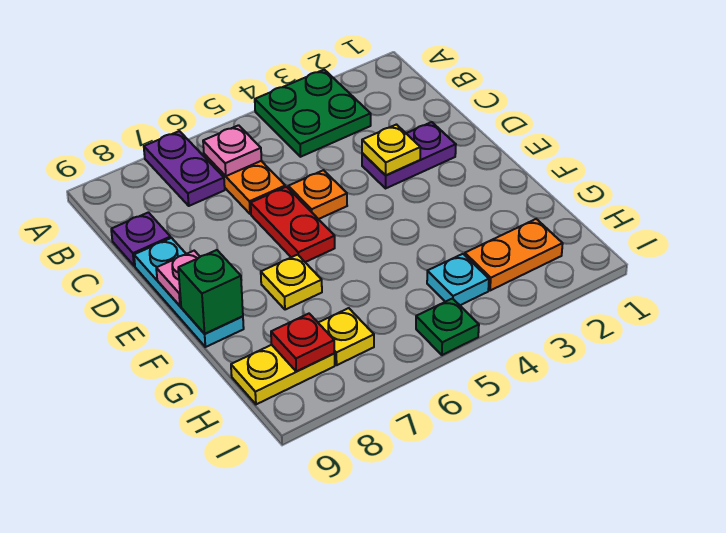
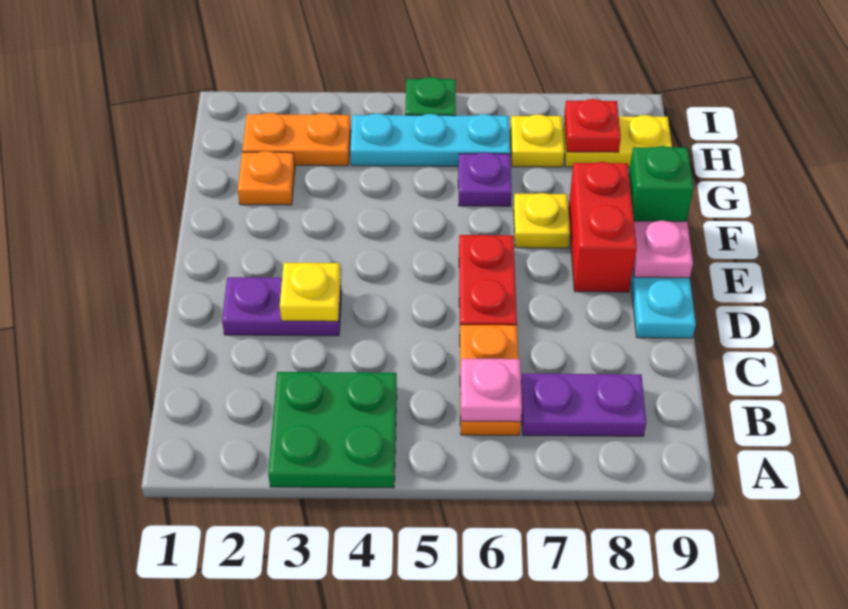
purple plate A7:B7 level 1 -> purple plate B7:B8 level 1
purple plate C9 level 1 -> purple plate G6 level 1
orange plate D5 level 1 -> orange plate G2 level 1
none -> red brick E8:F8 level 1
cyan plate H4 level 1 -> cyan plate H4:H6 level 1

